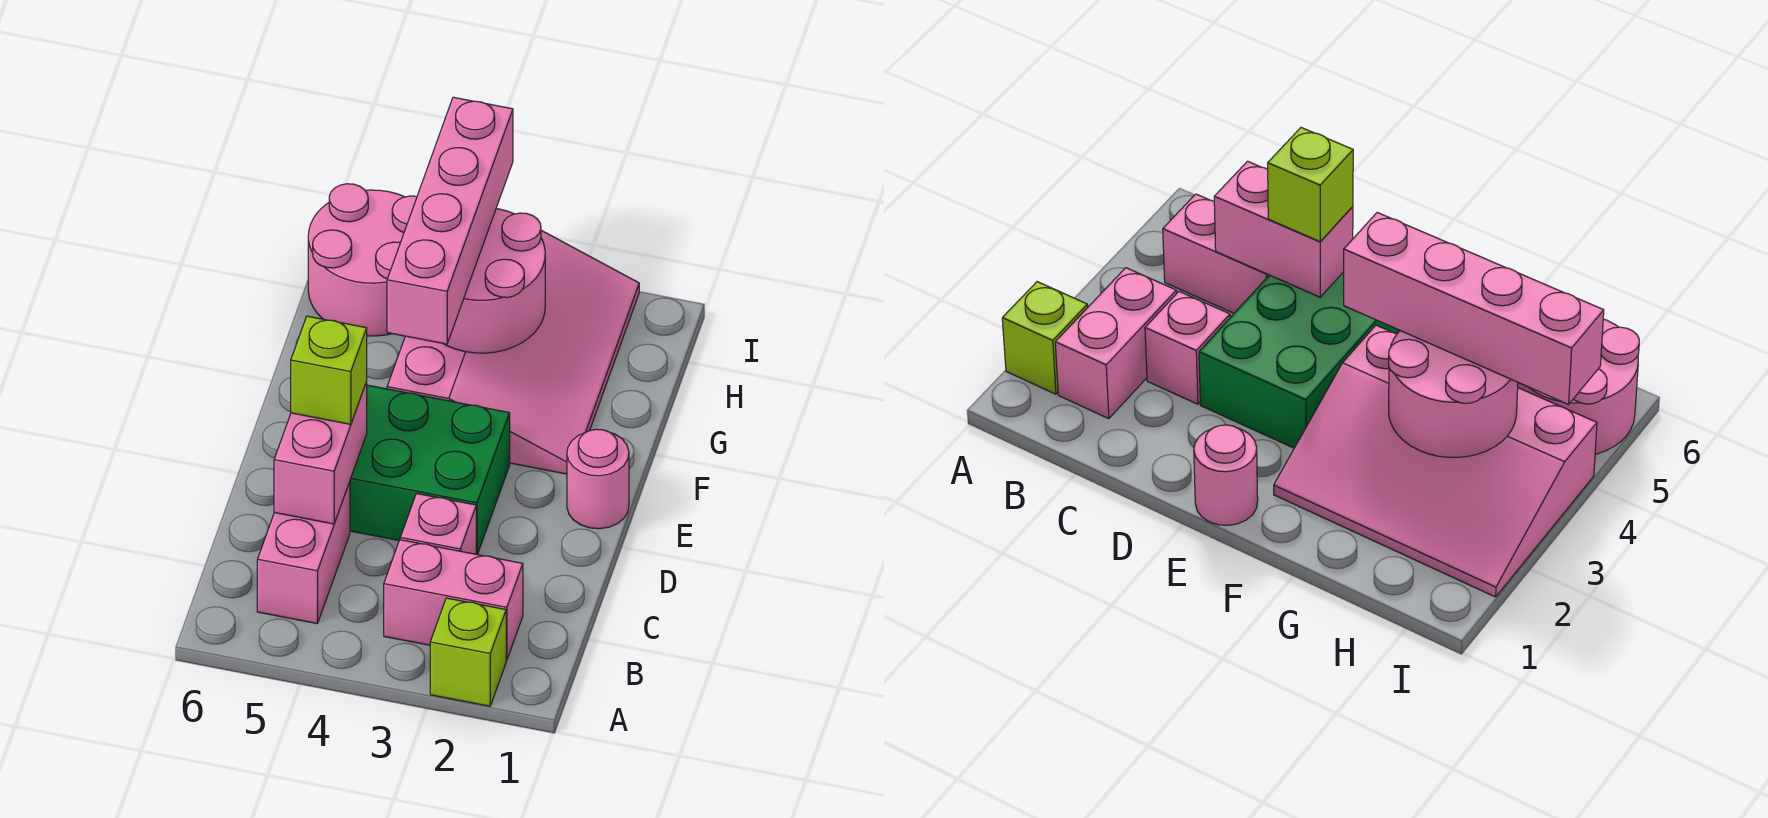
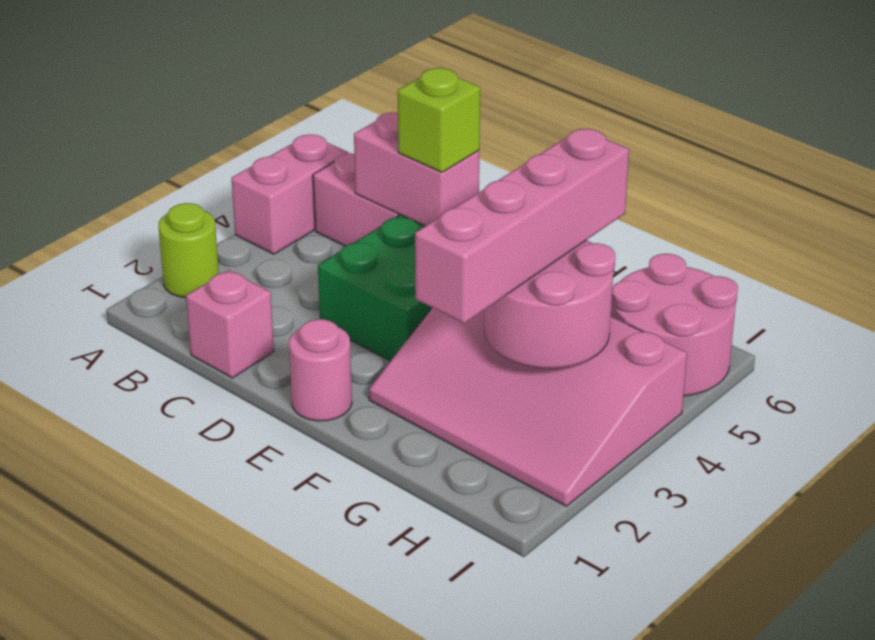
lime brick A2 level 1 -> lime round brick A2 level 1
pink brick B2:B3 level 1 -> pink brick A4:A5 level 1
pink brick C3 level 1 -> pink brick C1 level 1
pink brick F4:I4 level 3 -> pink brick G2:G5 level 3

